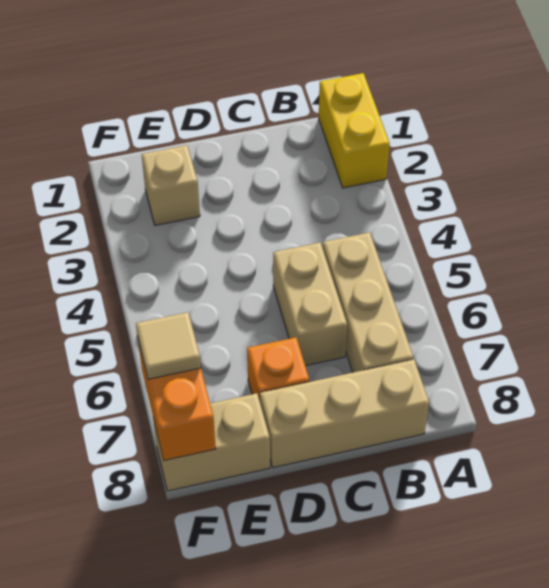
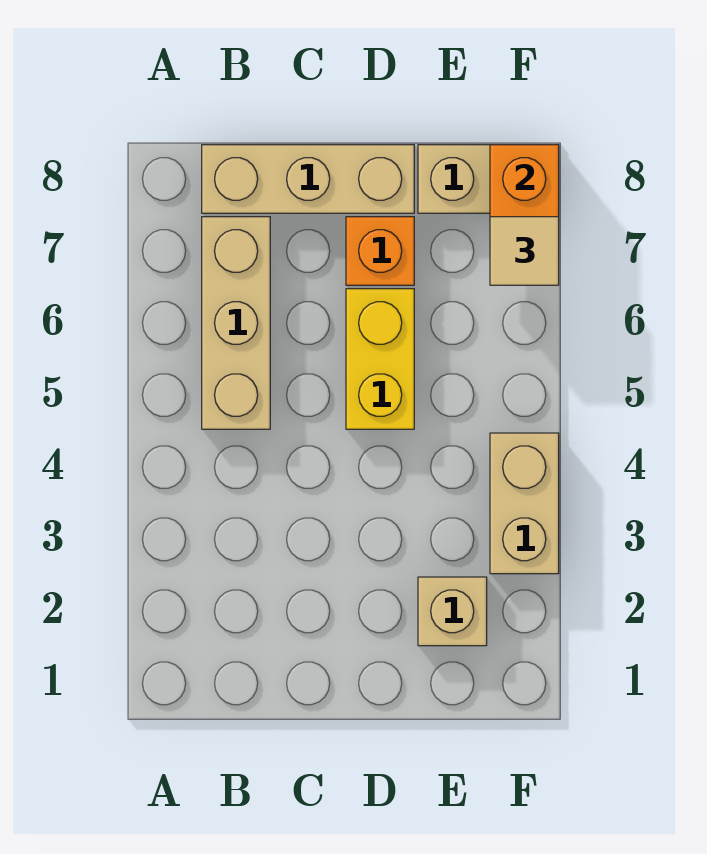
yellow brick A1:A2 level 1 -> yellow brick D5:D6 level 1
tan brick C5:C6 level 1 -> tan brick F3:F4 level 1

